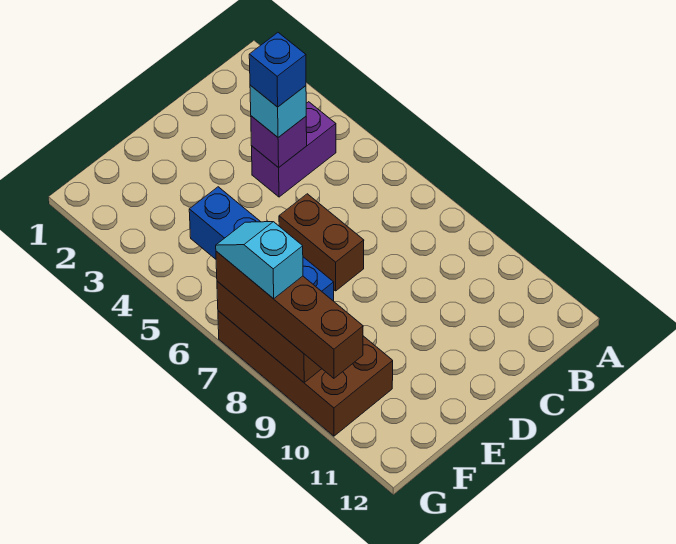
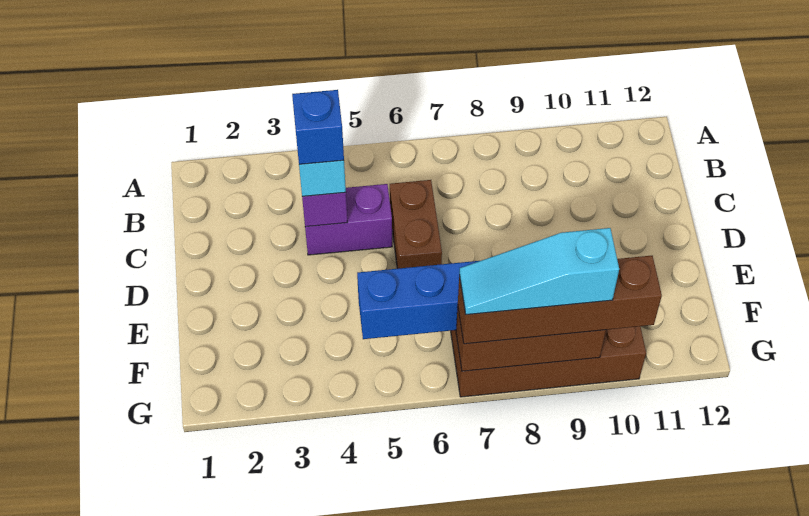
purple brick B4:C4 level 1 -> purple brick C4:C5 level 1
brown brick D6:D7 level 1 -> brown brick C6:D6 level 1
cyan slope G7:G8 level 4 top 8 -> cyan slope G7:G9 level 4 top 9

